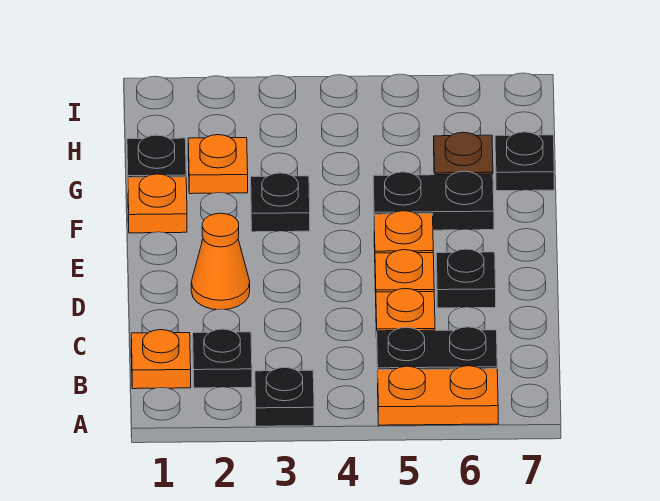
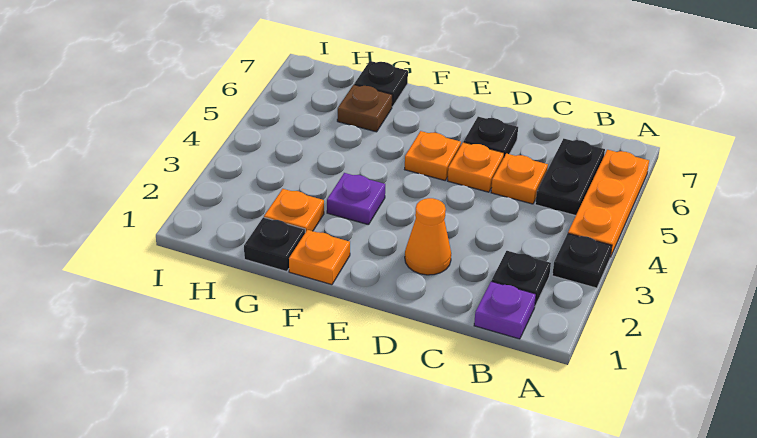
orange plate A5:A6 level 1 -> orange plate A4:A6 level 1
orange plate B1 level 1 -> purple plate B1 level 1
black plate F3 level 1 -> purple plate F3 level 1
black plate F5:F6 level 1 -> none

